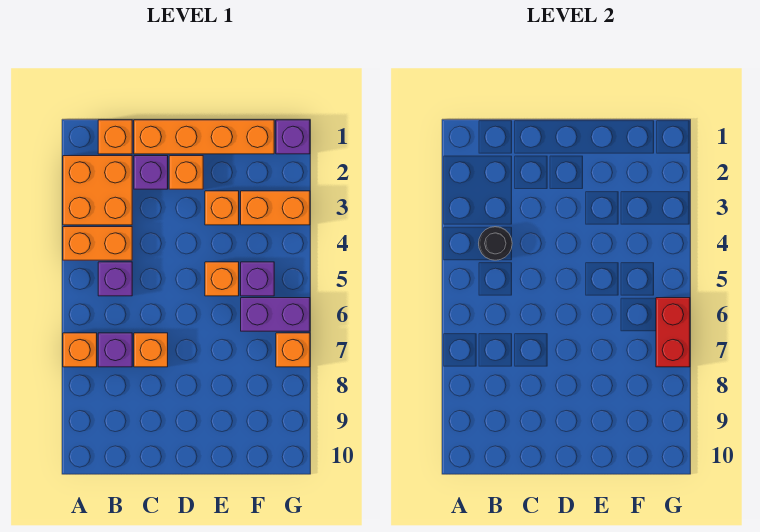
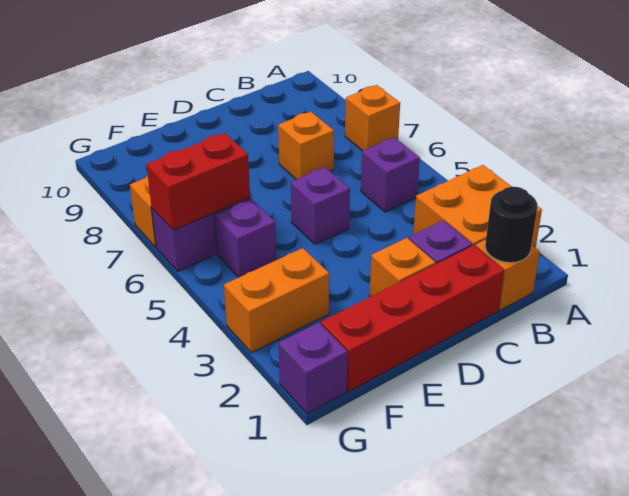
orange brick A4:B4 level 1 -> none
black round brick B4 level 2 -> black round brick B1 level 2
purple brick B7 level 1 -> purple brick D5 level 1
orange brick C1:F1 level 1 -> red brick C1:F1 level 1
orange brick E3 level 1 -> none
orange brick E5 level 1 -> none
red brick G6:G7 level 2 -> red brick F6:G6 level 2

